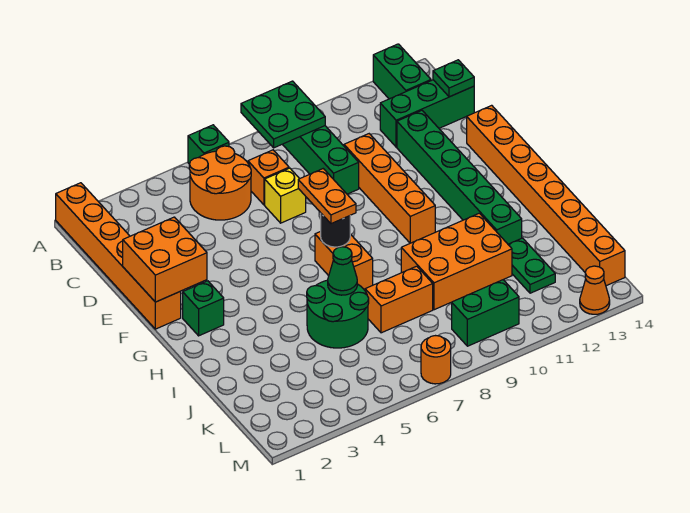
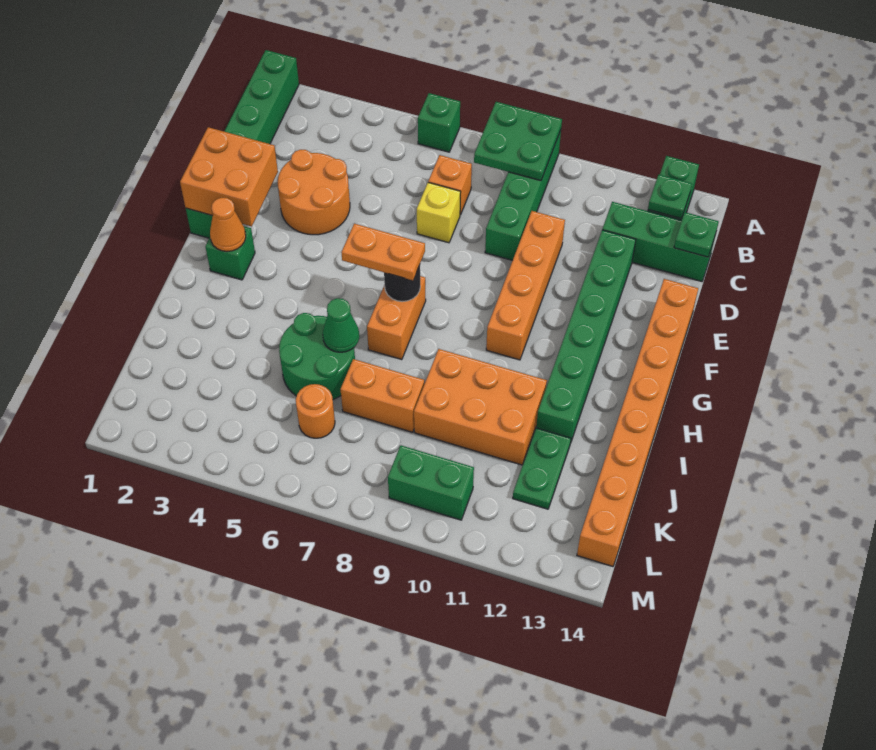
orange brick A1:F1 level 1 -> green brick A1:F1 level 1
orange round brick B5:C6 level 1 -> orange round brick D3:E4 level 1
none -> green plate B13 level 2
orange plate F7:G7 level 3 -> orange plate G6:G7 level 3
orange round brick M7 level 1 -> orange round brick K6 level 1
orange cone M13 level 1 -> orange cone G2 level 2

